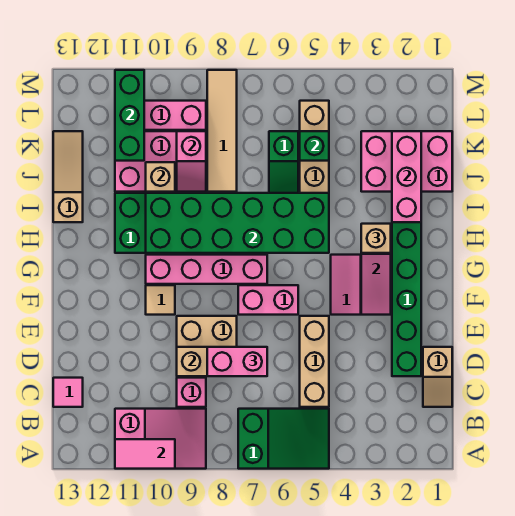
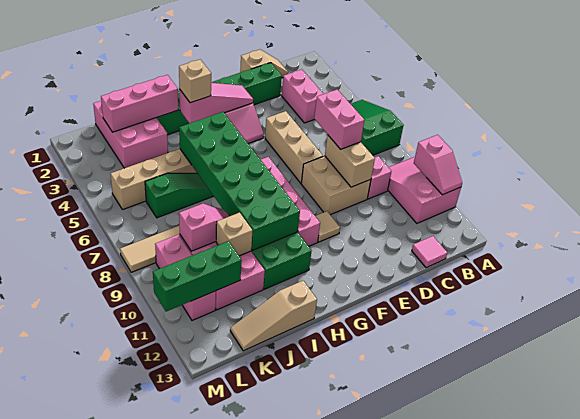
pink tile A10:A11 level 2 -> pink slope A10:A11 level 2 top 10
tan brick C5:E5 level 1 -> tan brick E5:E7 level 1
pink brick F6:F7 level 1 -> pink brick C3:C4 level 1
green brick K5 level 2 -> none

